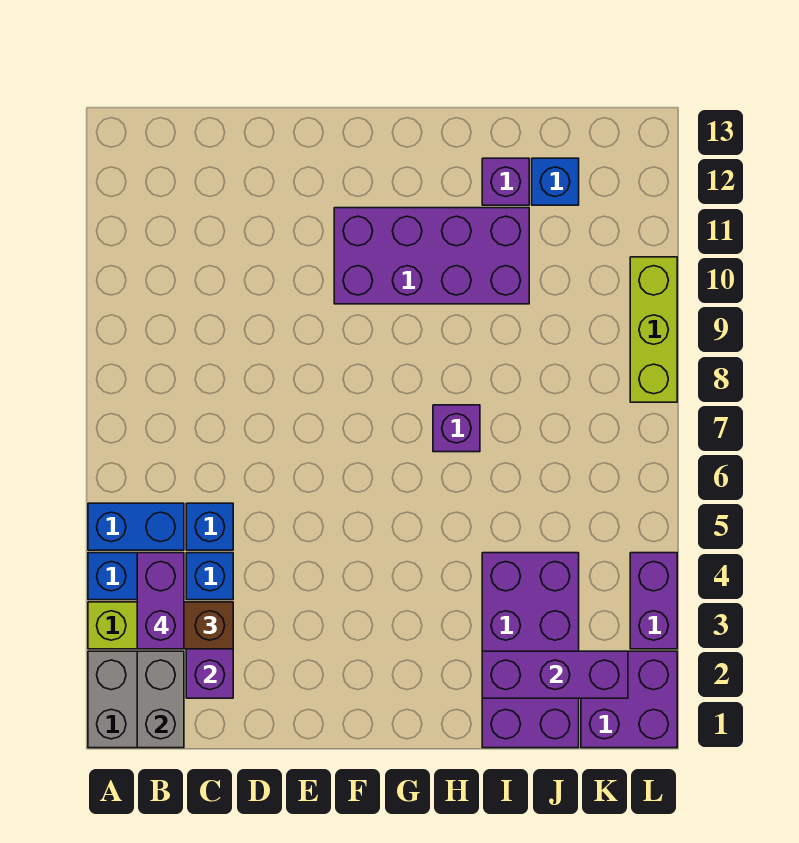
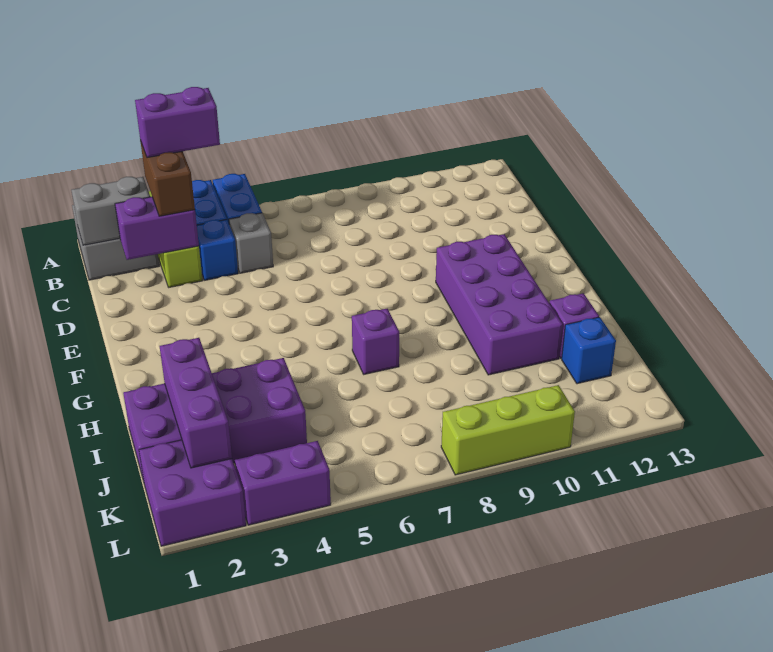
blue brick C5 level 1 -> grey brick C5 level 1

